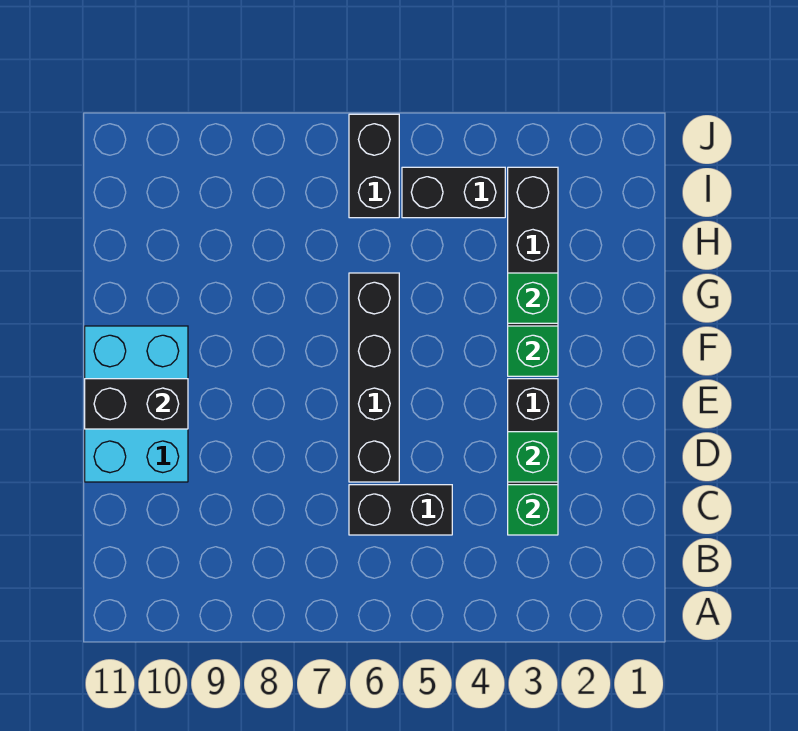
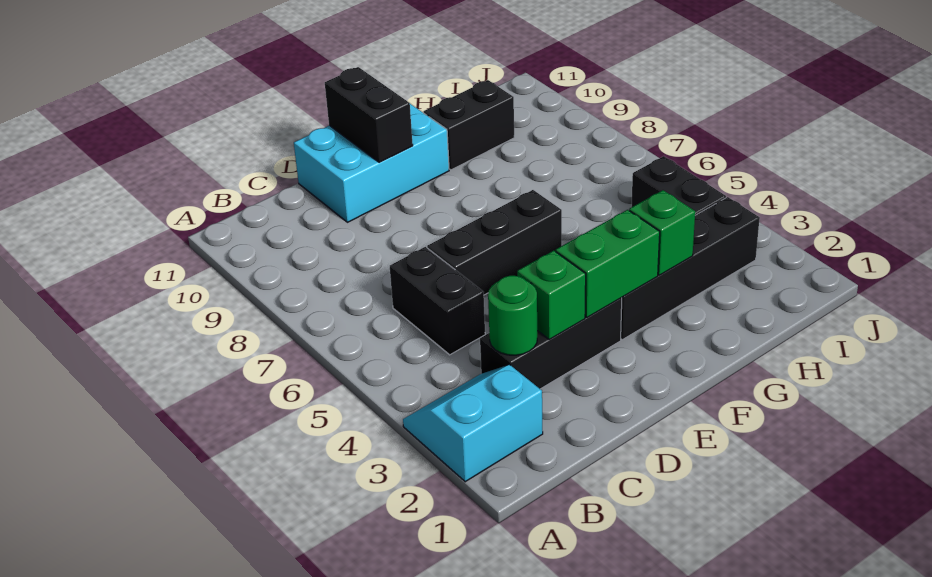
none -> cyan slope A2:B3 level 1 top 2
green brick C3 level 2 -> green round brick C3 level 2
black brick D6:G6 level 1 -> black brick D6:F6 level 1
green brick F3 level 2 -> green brick E3:F3 level 2
black brick I6:J6 level 1 -> black brick G10:H10 level 1

